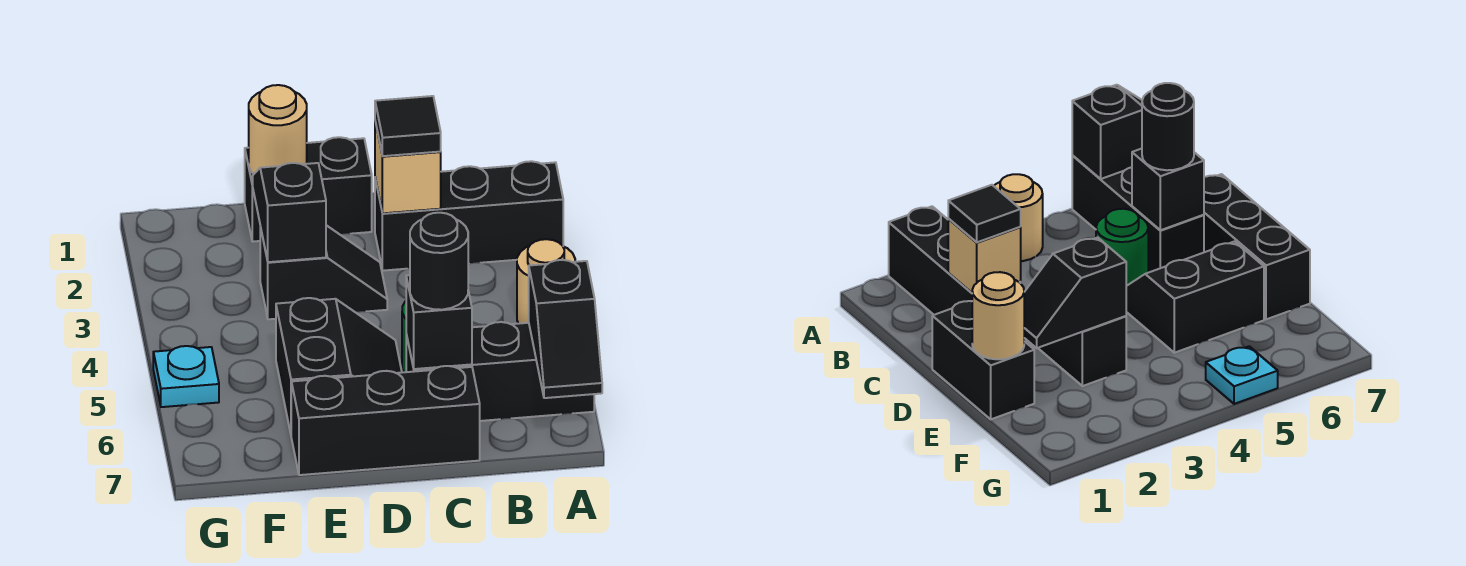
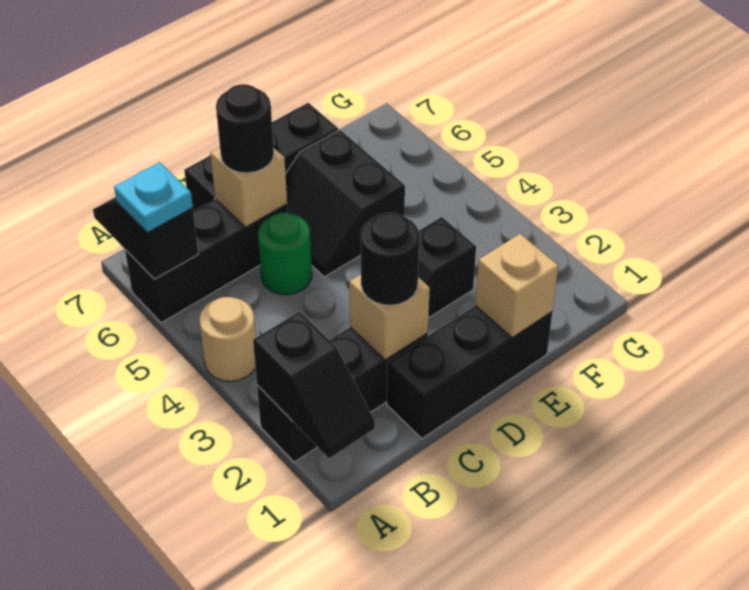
black tile C2 level 3 -> black round brick C2 level 3
black brick C6 level 2 -> tan brick C6 level 2
black brick D1:E1 level 1 -> black brick C1:E1 level 1
tan round brick E1 level 2 -> tan brick E1 level 2
black slope E2:E3 level 2 top 3 -> black slope A1:A2 level 2 top 2
cyan plate G5 level 1 -> cyan plate A6 level 3

